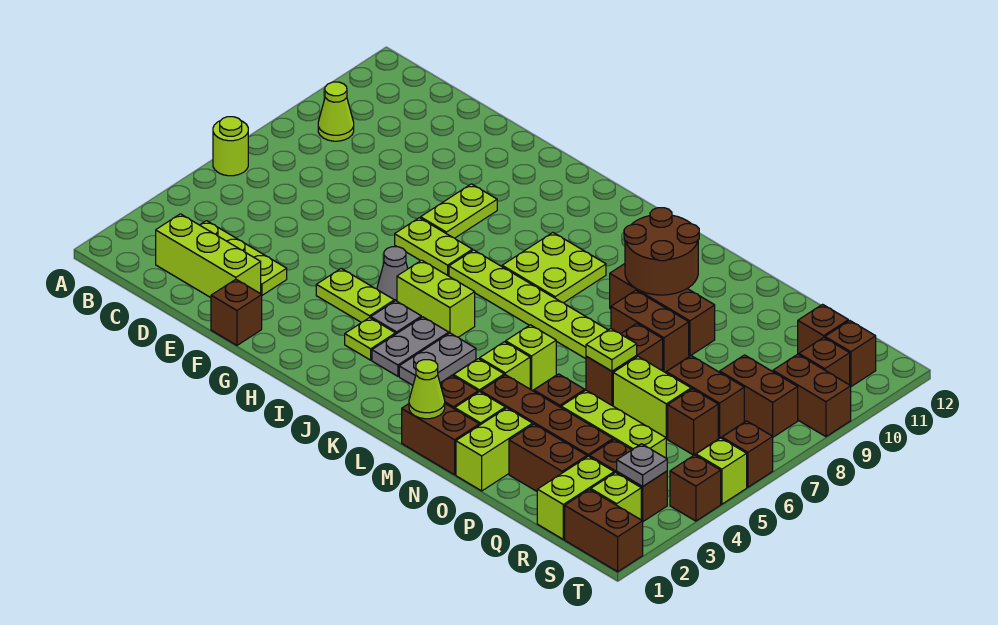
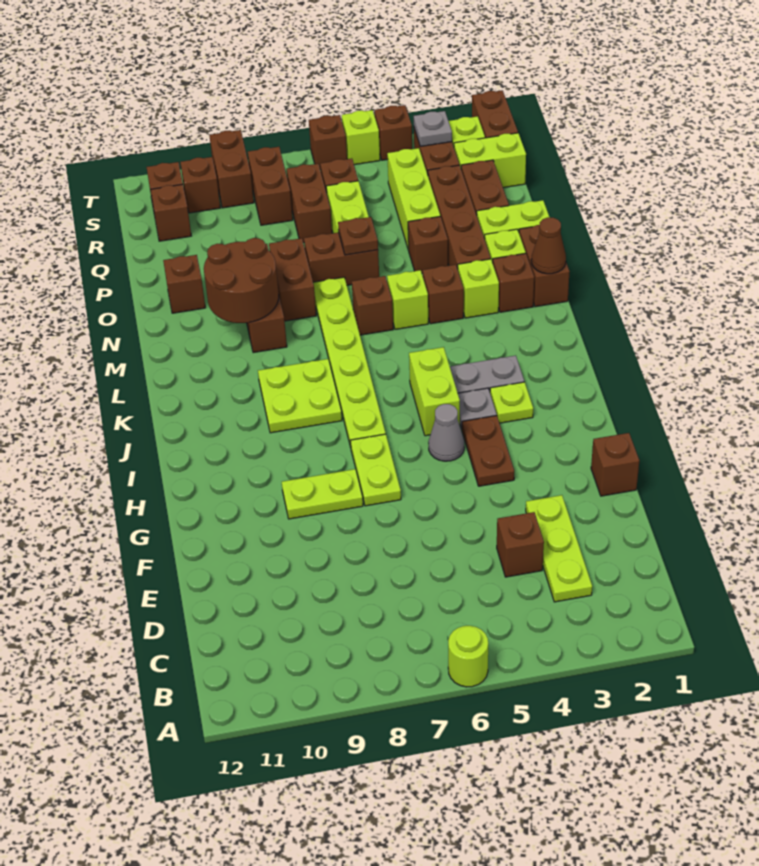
lime cone B9 level 1 -> none
lime brick C2:E2 level 1 -> none
none -> brown brick D4 level 1
lime plate G4:H4 level 1 -> brown plate G4:H4 level 1
grey plate K3:K4 level 1 -> none
lime cone M1 level 2 -> brown cone M1 level 2
lime brick M4 level 1 -> brown brick M4 level 1
none -> brown brick M6 level 1
lime plate O6 level 2 -> brown plate O6 level 2
none -> brown brick O11 level 1

